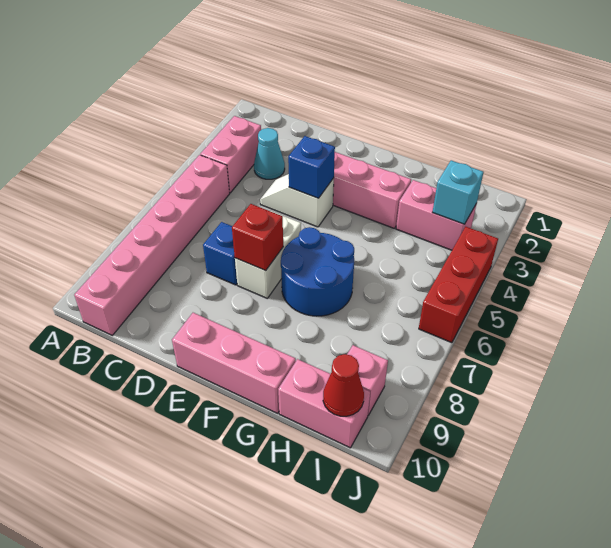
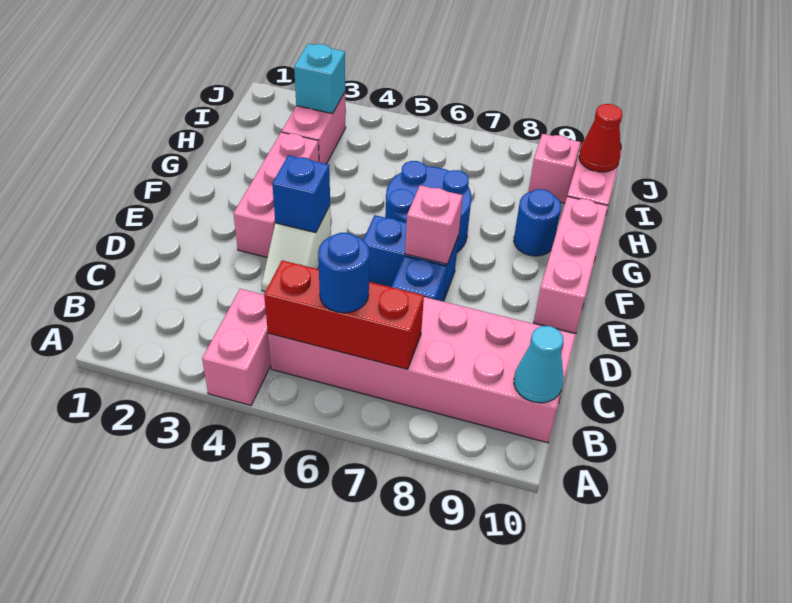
pink brick B3:B4 level 1 -> pink brick A4:B4 level 1
pink brick B5:B10 level 1 -> pink brick B5:C10 level 1
none -> blue round brick B6 level 3
cyan cone C3 level 1 -> cyan cone B10 level 2
white brick E6:E7 level 1 -> blue brick E6:E7 level 1
red brick E7 level 2 -> pink brick E7 level 2
none -> blue round brick G9 level 1
red brick J4:J6 level 1 -> red brick B5:B7 level 2

